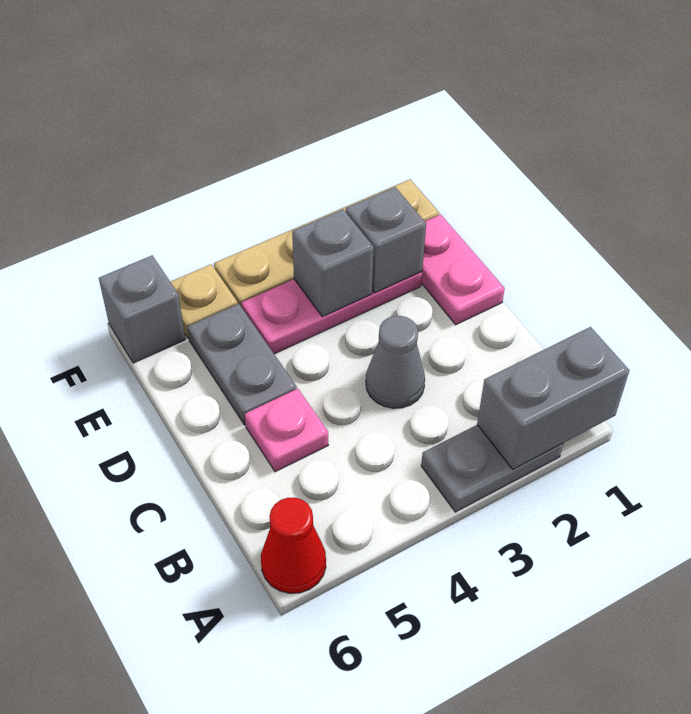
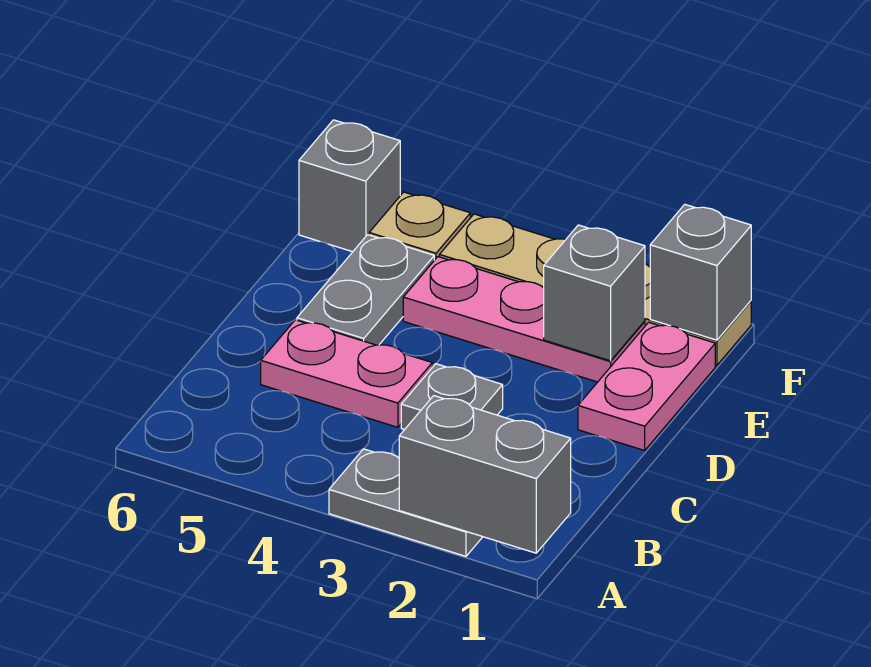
red cone A6 level 1 -> none
grey cone C3 level 1 -> grey plate C3 level 1
pink plate C5 level 1 -> pink plate C4:C5 level 1
grey brick E3 level 2 -> grey brick F1 level 2

